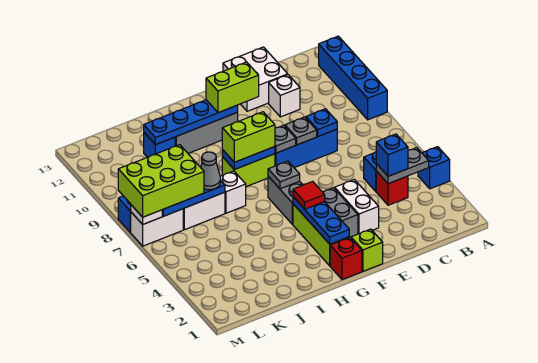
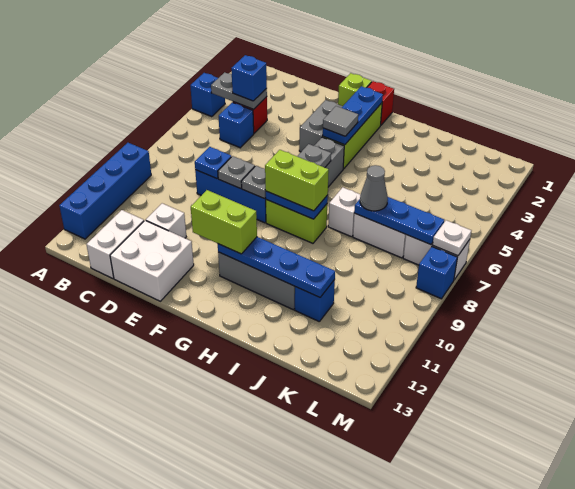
white brick E3:E4 level 1 -> white brick C12:C13 level 1
red tile G4 level 3 -> grey tile G4 level 3
lime brick K7:M8 level 3 -> none

